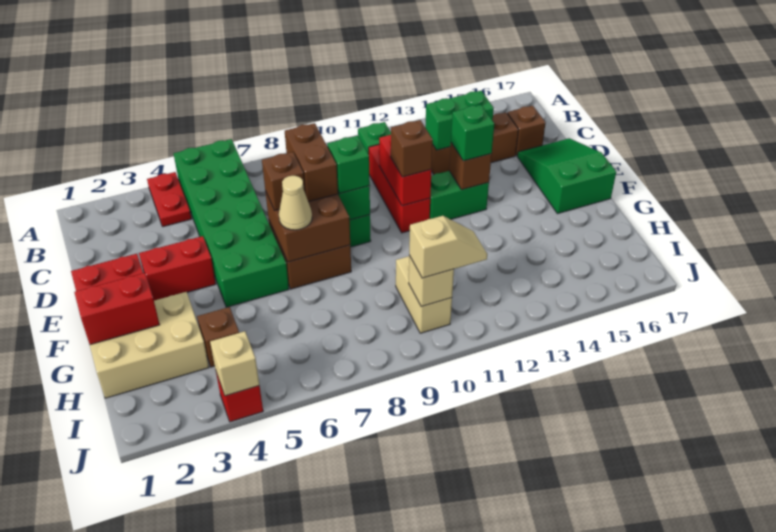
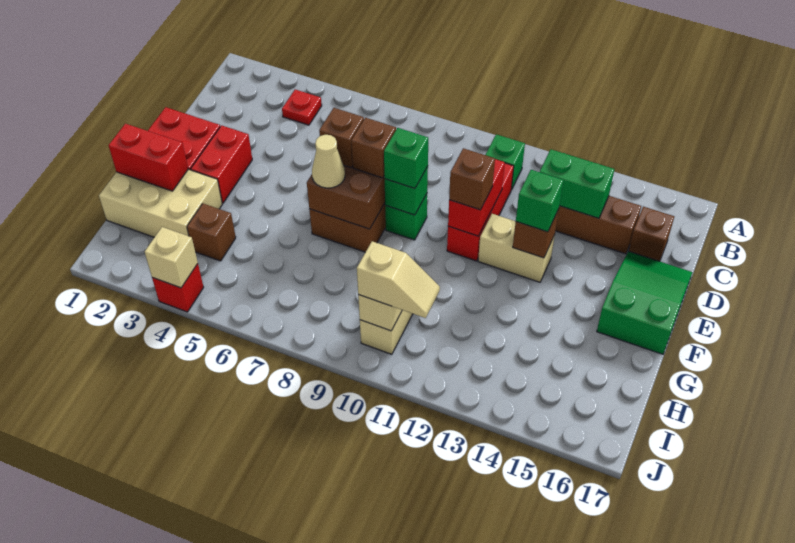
red plate A4:B4 level 1 -> red plate B4 level 1
green brick A5:F6 level 1 -> none
brown brick D8:E8 level 3 -> brown brick E8 level 3
red brick E3:E4 level 1 -> red brick E3:F3 level 1
green brick E12:E13 level 1 -> tan brick E12:E13 level 1

